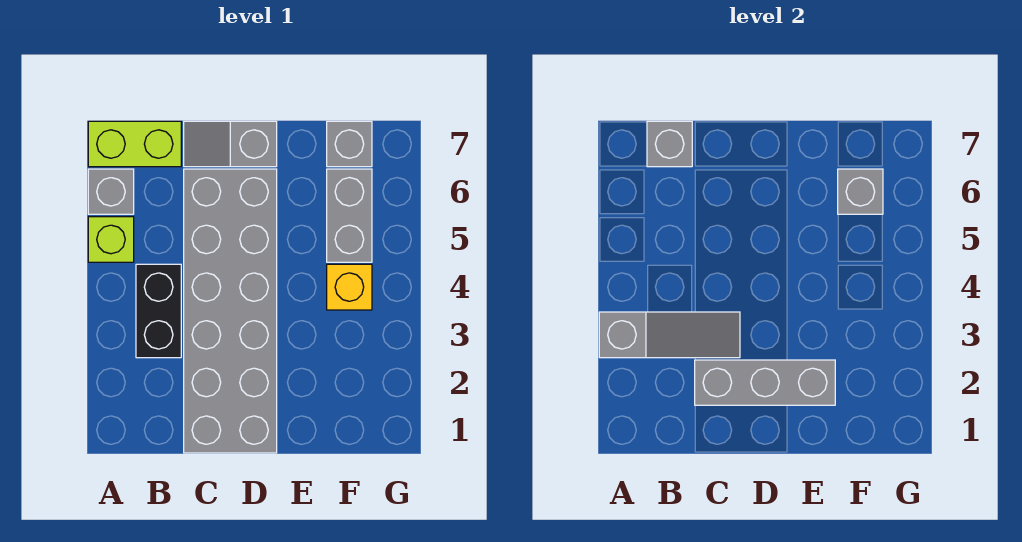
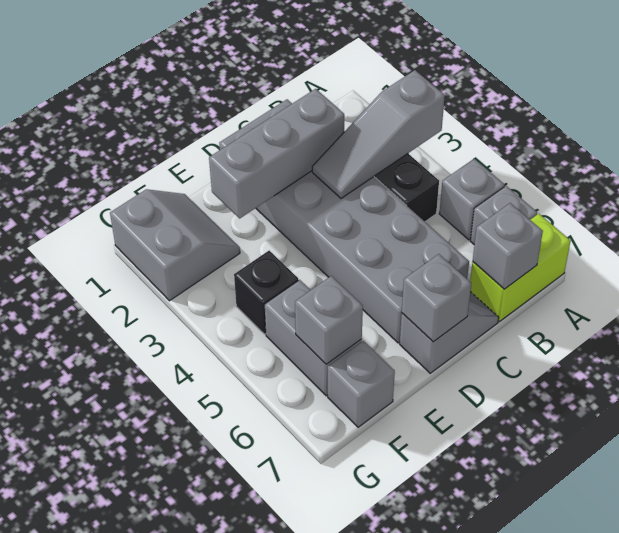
lime brick A5 level 1 -> grey brick A5 level 1
none -> grey brick D7 level 2
none -> grey slope F1:G2 level 1 top G
yellow brick F4 level 1 -> black brick F4 level 1

